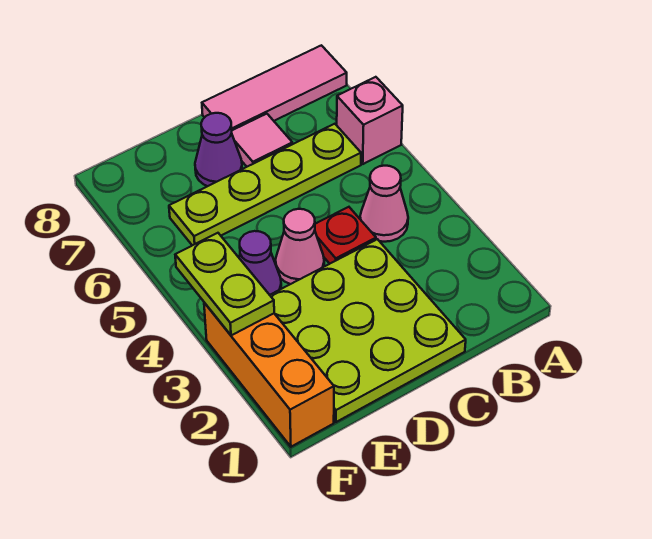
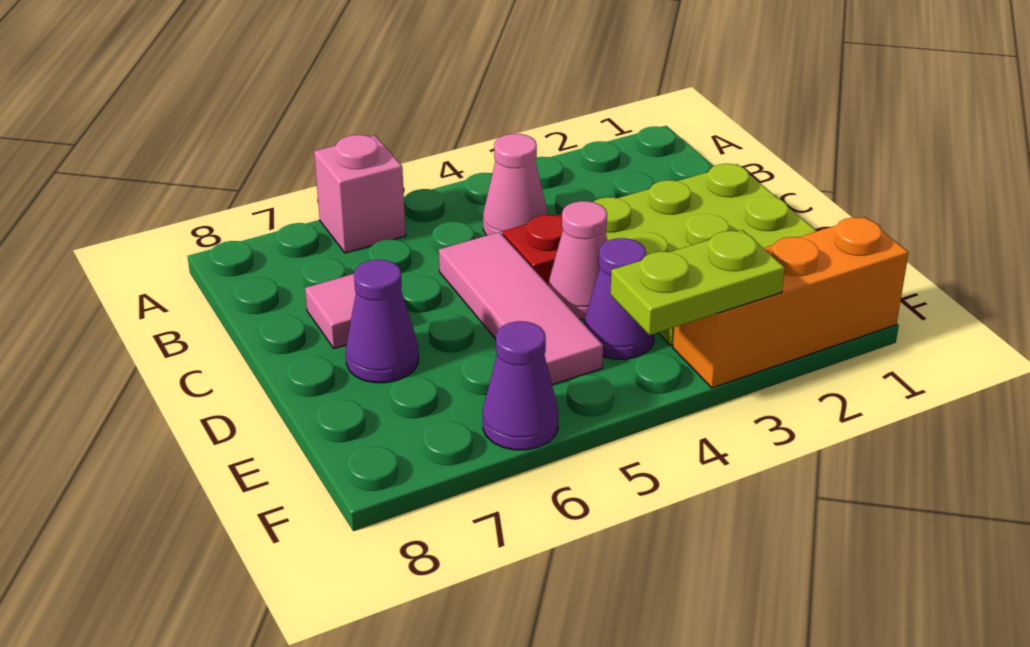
pink tile A8:C8 level 1 -> pink tile C5:E5 level 1
lime plate B6:E6 level 1 -> none
none -> purple cone F6 level 1

